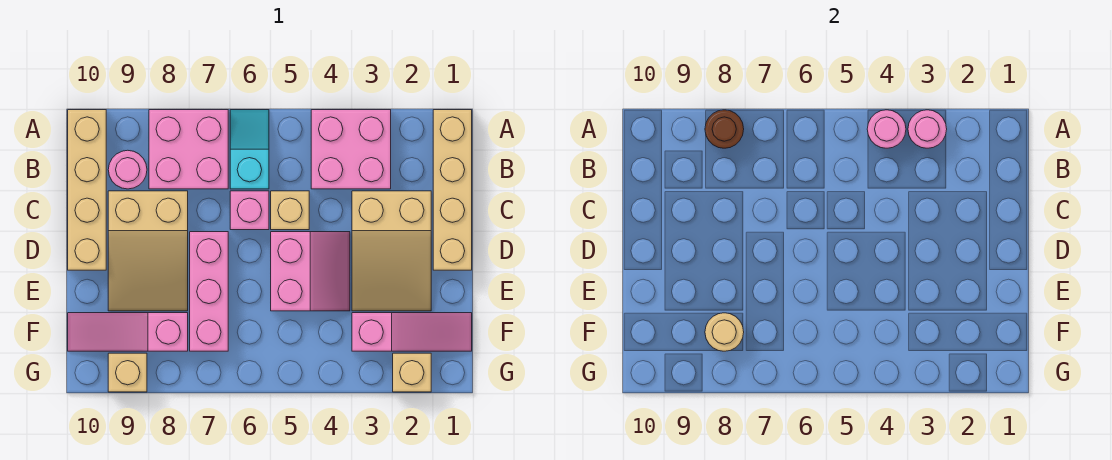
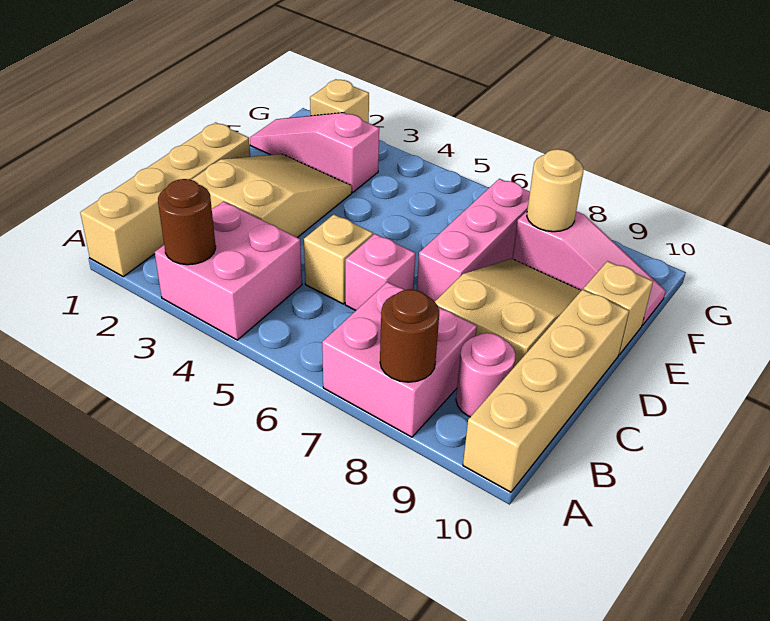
pink round brick A3 level 2 -> brown round brick A3 level 2
pink round brick A4 level 2 -> none
cyan slope A6:B6 level 1 top B -> none
pink slope D4:E5 level 1 top 5 -> none
tan brick G9 level 1 -> tan brick E10 level 1

